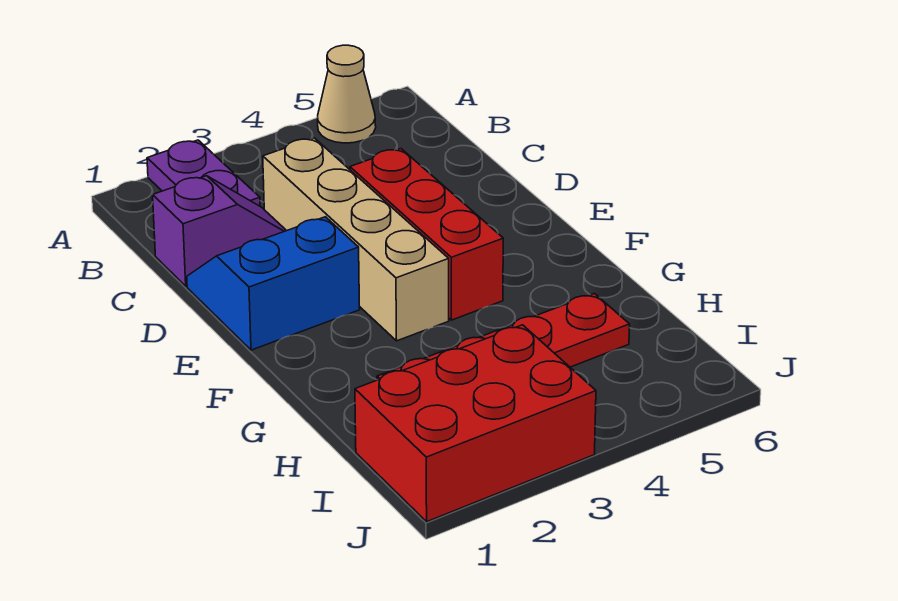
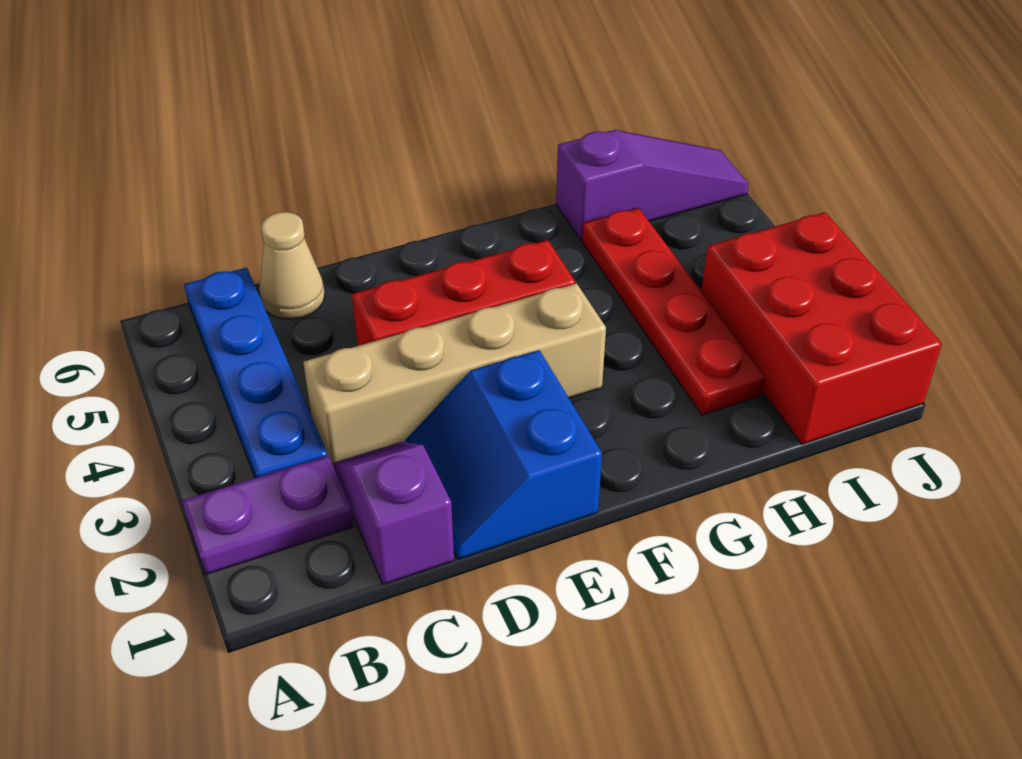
tan cone A5 level 1 -> tan cone C6 level 1
none -> blue plate B3:B6 level 1
none -> purple slope H6:J6 level 1 top H

